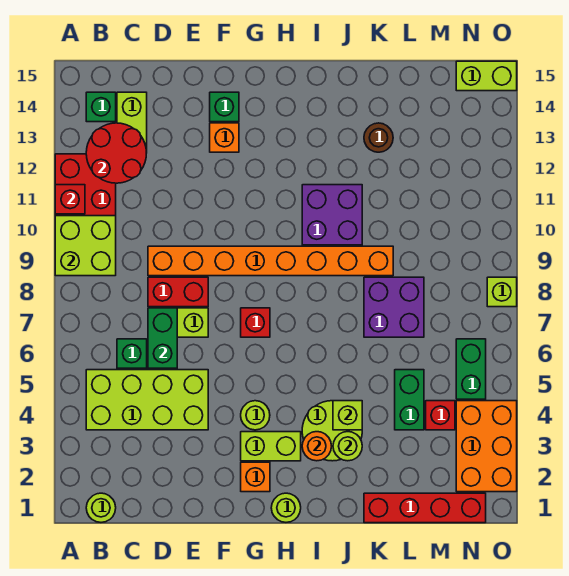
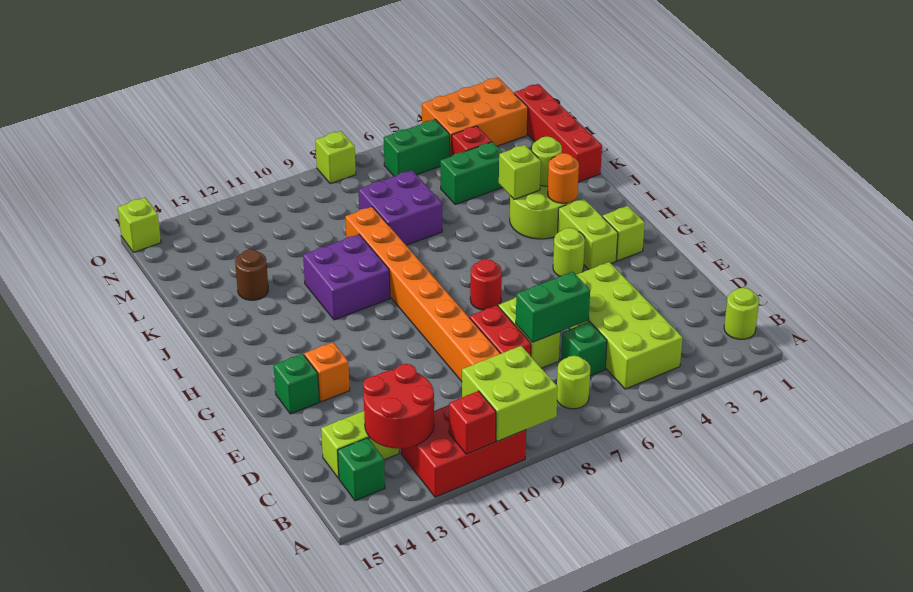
orange brick G2 level 1 -> lime brick G2 level 1
red brick G7 level 1 -> red round brick G7 level 1
lime round brick H1 level 1 -> lime round brick B7 level 1
lime brick N15:O15 level 1 -> lime brick O15 level 1

